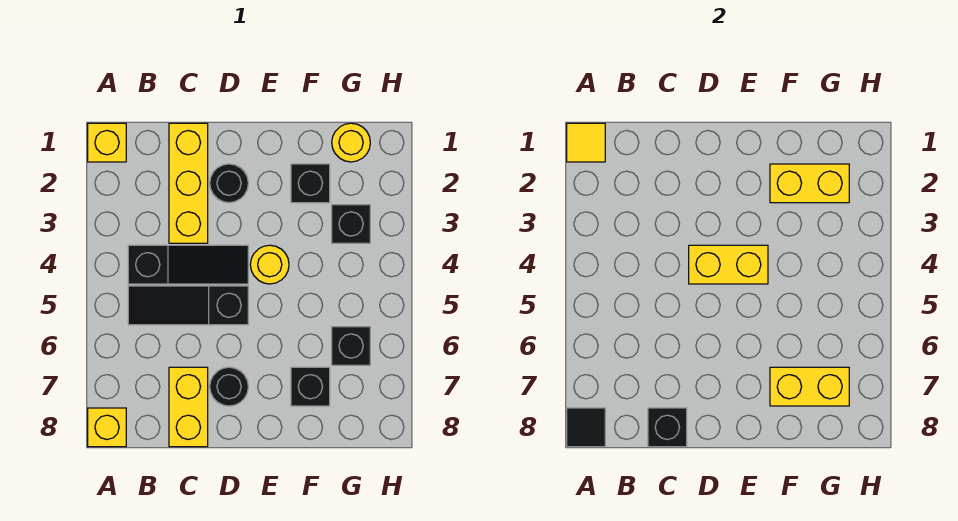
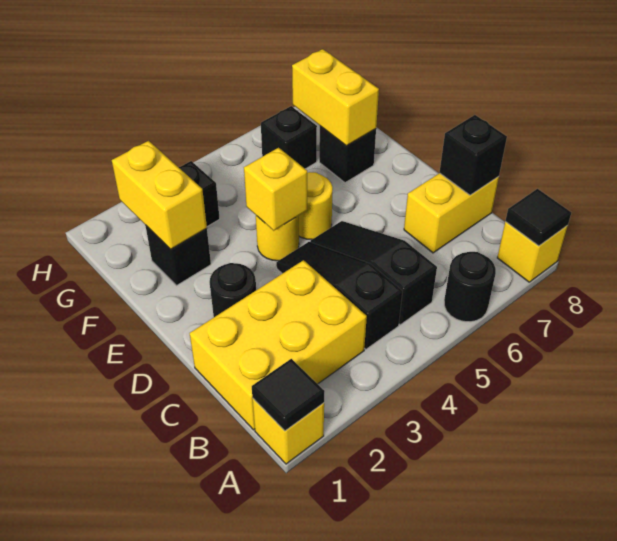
yellow tile A1 level 2 -> black tile A1 level 2
black slope B5:D5 level 1 top D -> black slope B5:D5 level 1 top B
yellow brick C1:C3 level 1 -> yellow brick B1:C3 level 1
yellow brick D4:E4 level 2 -> yellow brick E4 level 2
black round brick D7 level 1 -> black round brick A6 level 1
yellow round brick G1 level 1 -> yellow round brick E5 level 1

